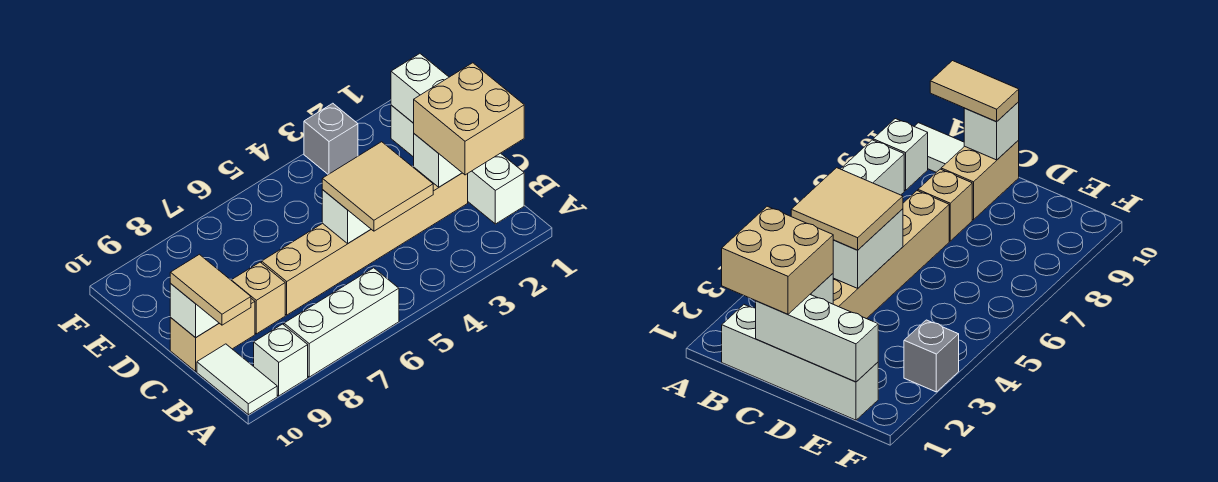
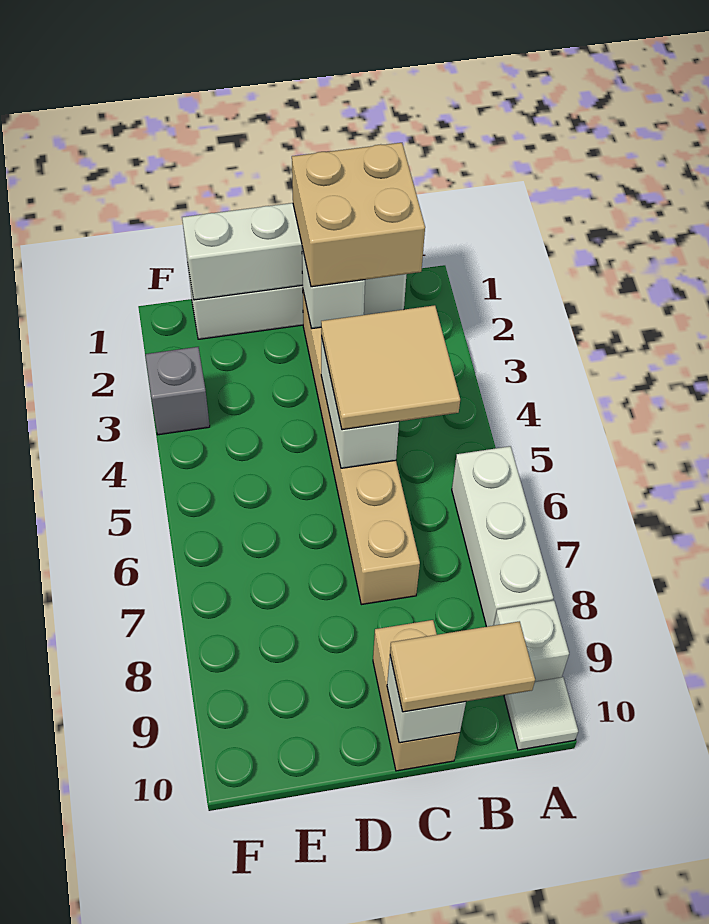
white tile A10:B10 level 1 -> white tile A10 level 1
tan brick C8 level 1 -> none

